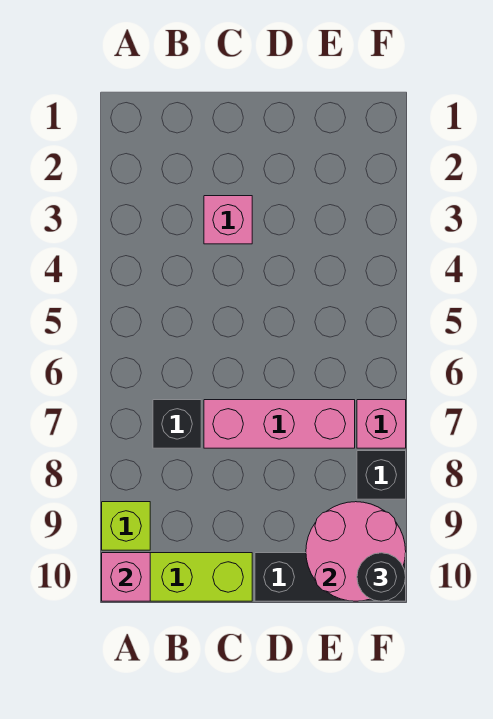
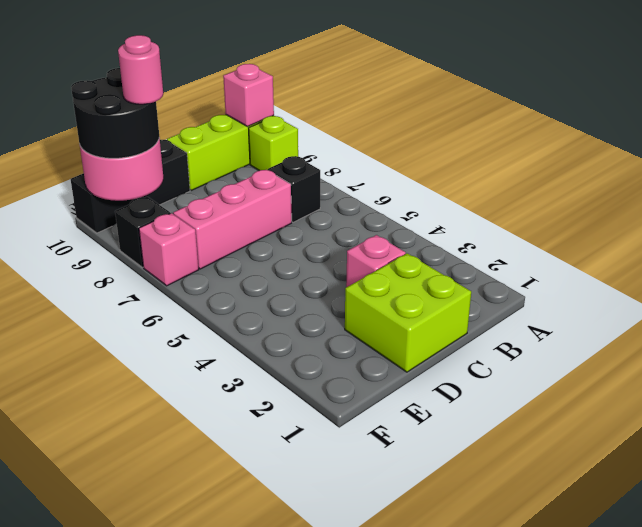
none -> lime brick C1:D2 level 1
none -> pink round brick E9 level 4
black round brick F10 level 3 -> black round brick E9:F10 level 3

